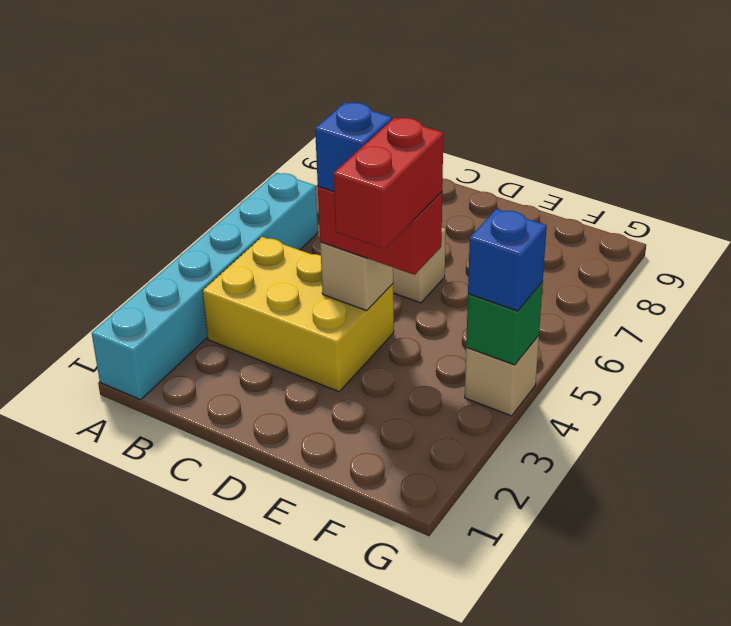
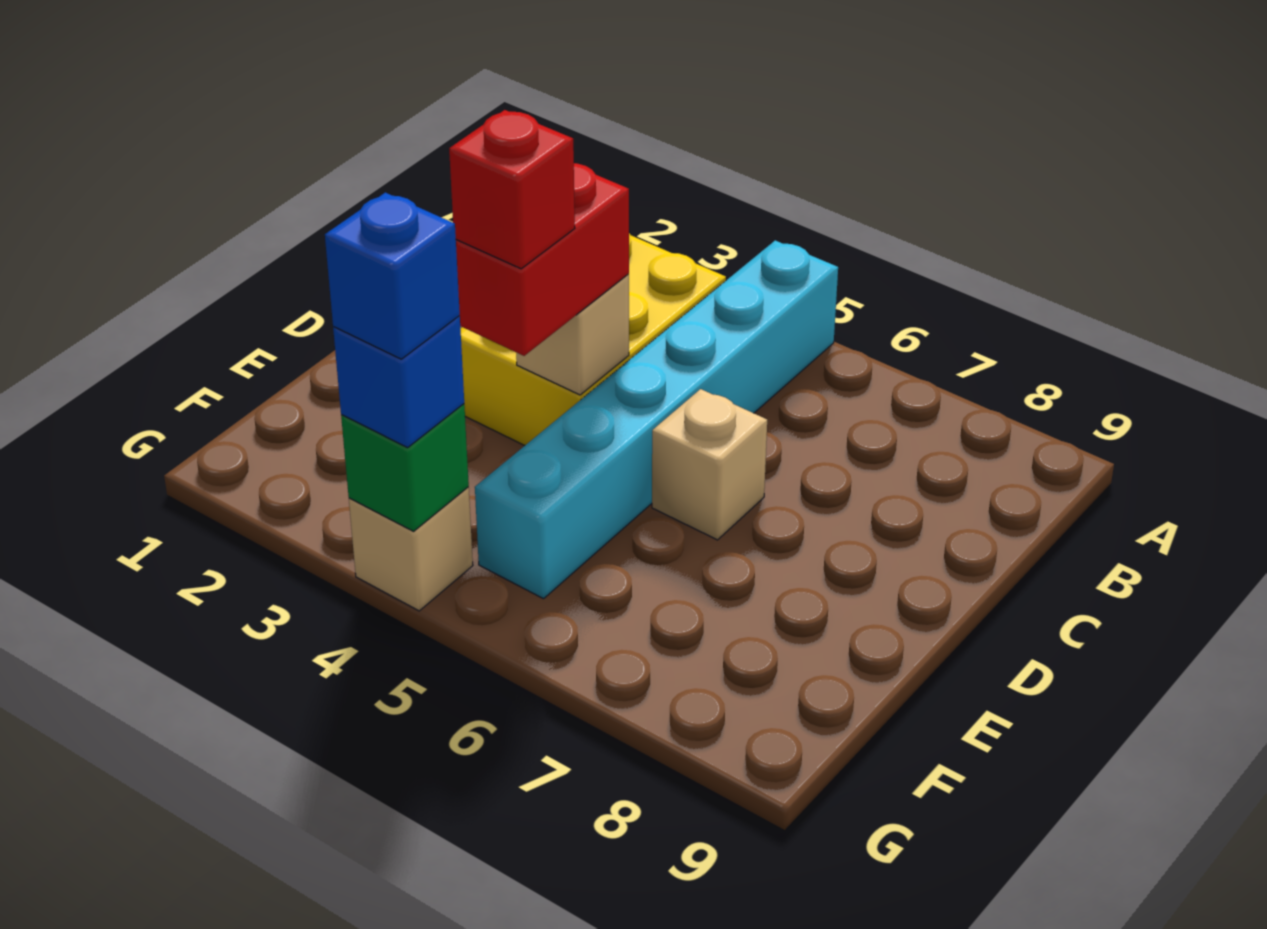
cyan brick A1:A6 level 1 -> cyan brick A5:F5 level 1
blue brick D4 level 4 -> blue brick G4 level 4
red brick E3:E4 level 4 -> red brick E4 level 4

